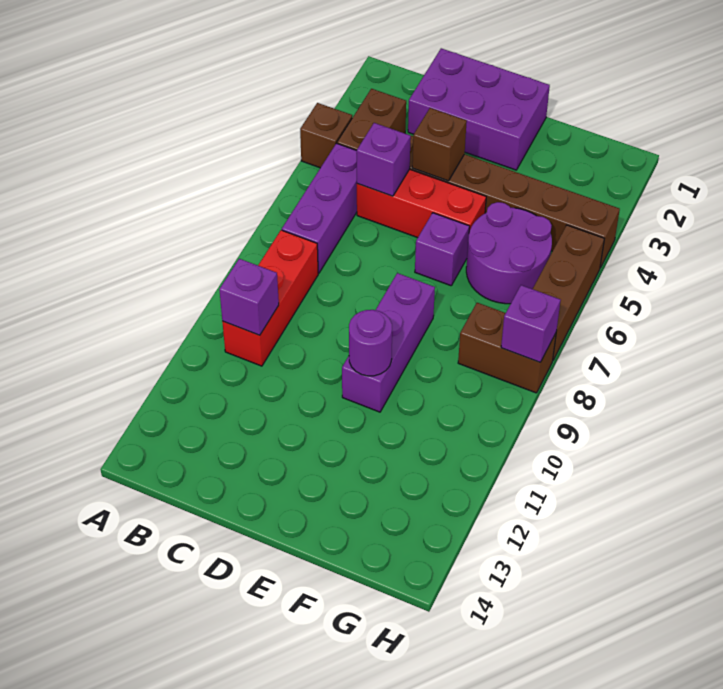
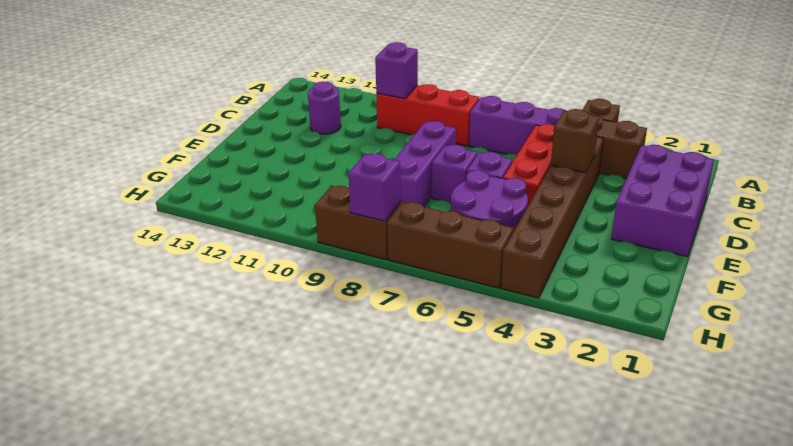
purple brick C5 level 2 -> purple brick E7 level 1
purple brick E8:E10 level 1 -> purple brick D8:F8 level 1
purple round brick E10 level 2 -> purple round brick C12 level 1
brown brick G8:H8 level 1 -> brown brick H8:H9 level 1

